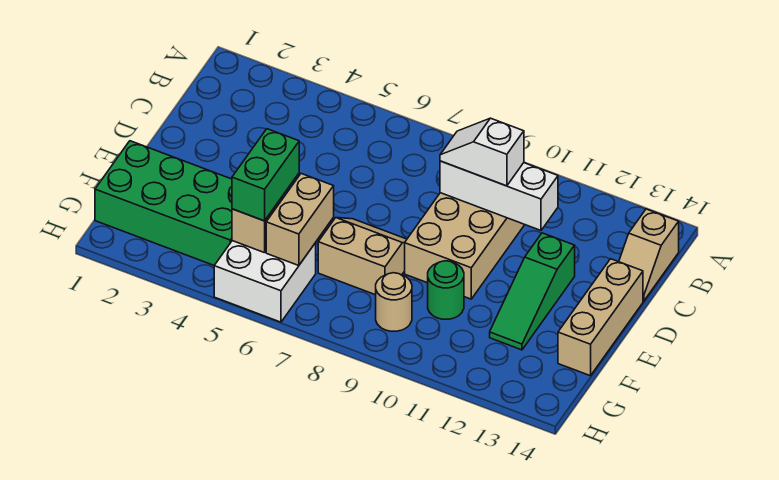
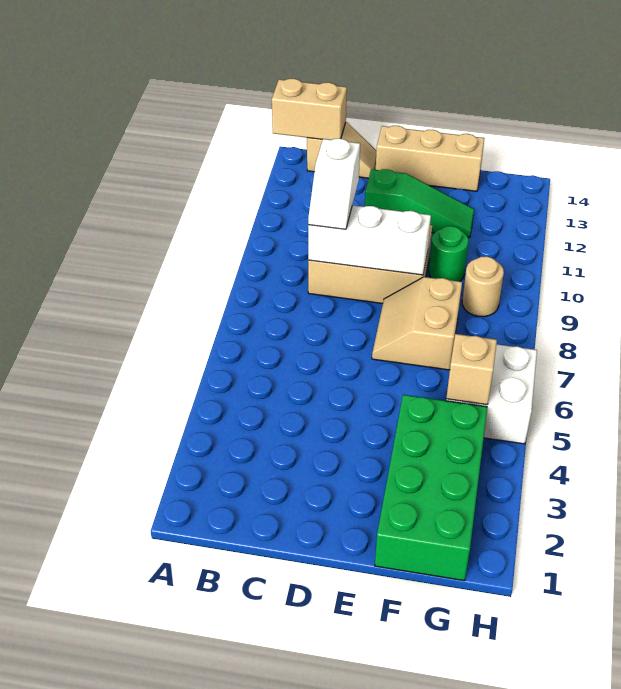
white brick C9:C11 level 2 -> white brick C9:E9 level 2
green brick F5:G5 level 3 -> none
tan brick F6:G6 level 2 -> tan brick A14:B14 level 2

